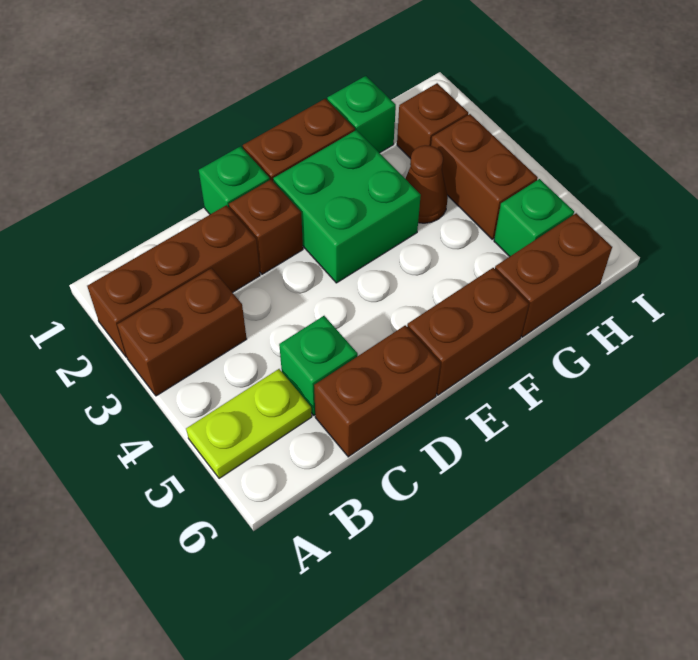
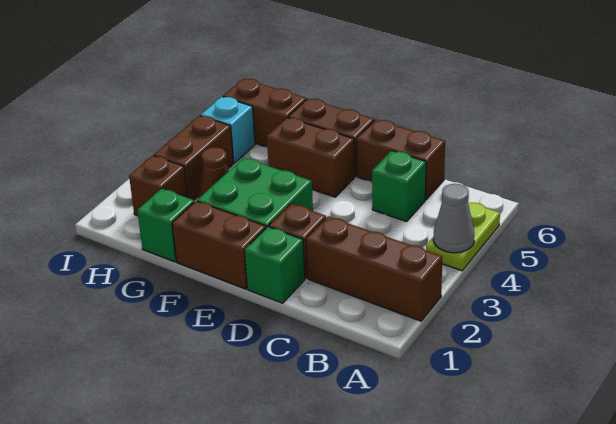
brown brick A3:B3 level 1 -> brown brick E5:F5 level 1
none -> grey cone A4 level 2
lime plate A5:B5 level 1 -> lime plate A4:A5 level 1
green brick H5 level 1 -> cyan brick H5 level 1

